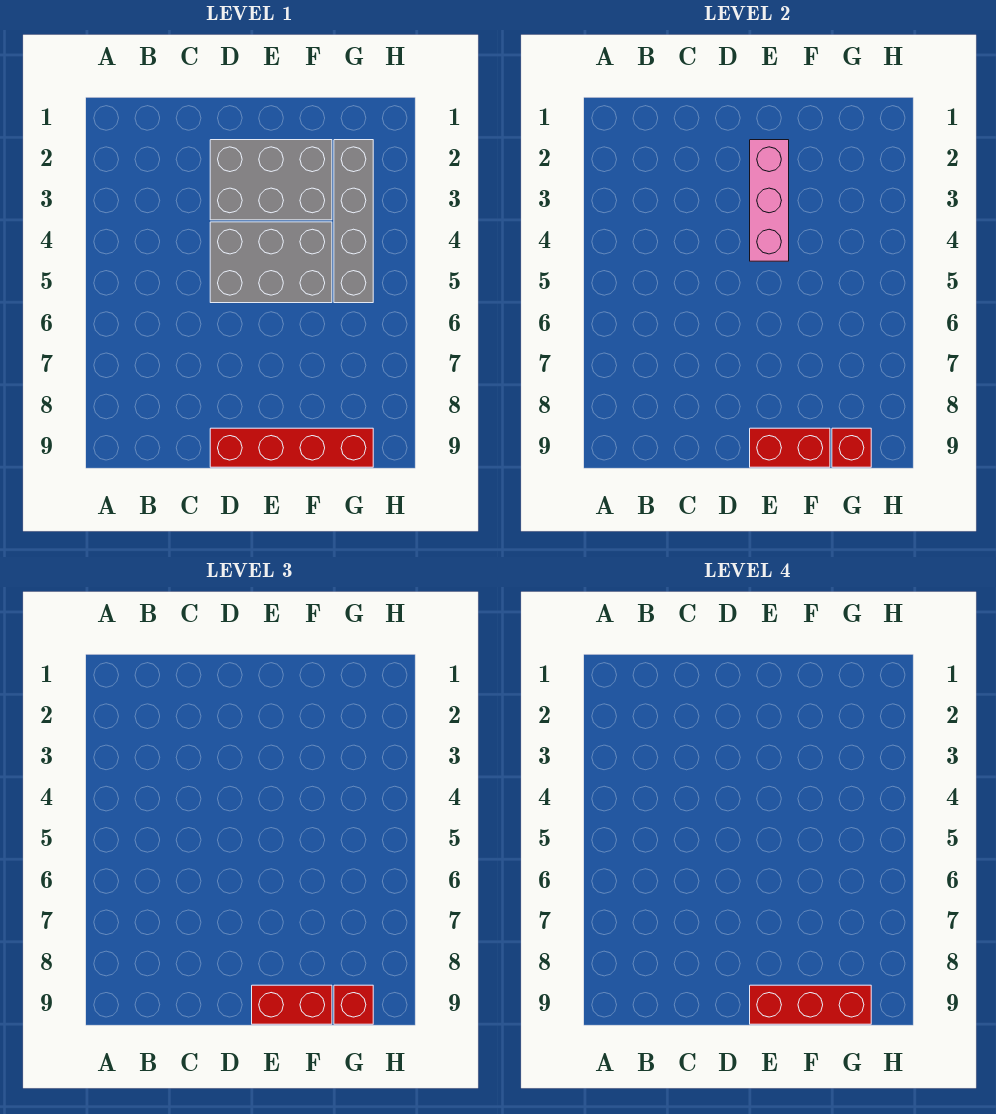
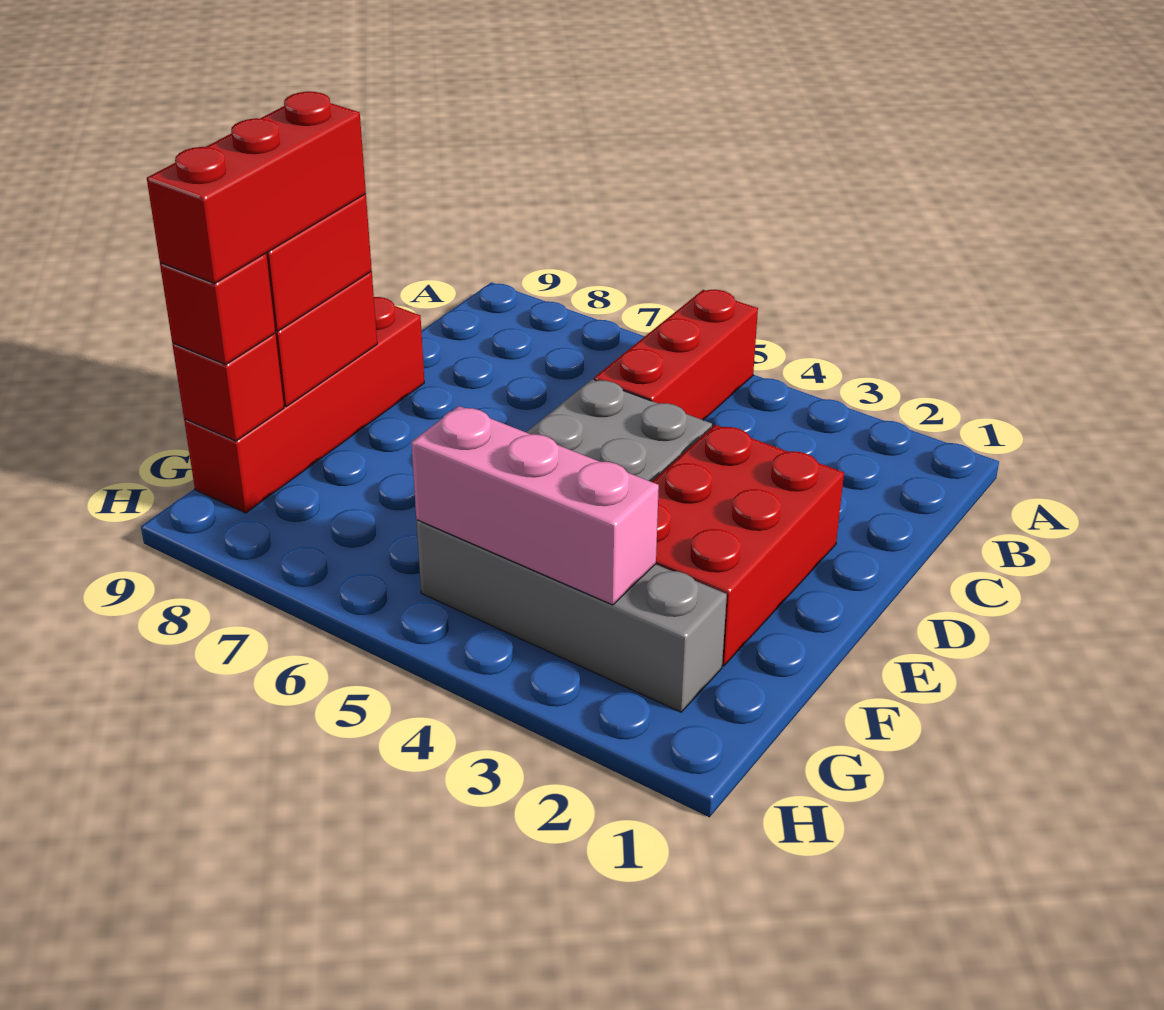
none -> red brick A5:C5 level 1
grey brick D2:F3 level 1 -> red brick D2:F3 level 1
pink brick E2:E4 level 2 -> pink brick G3:G5 level 2

